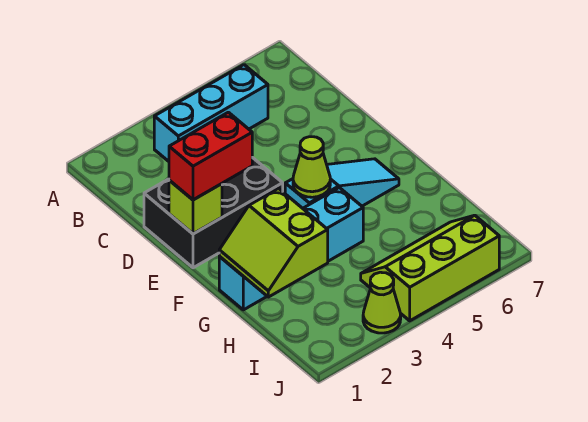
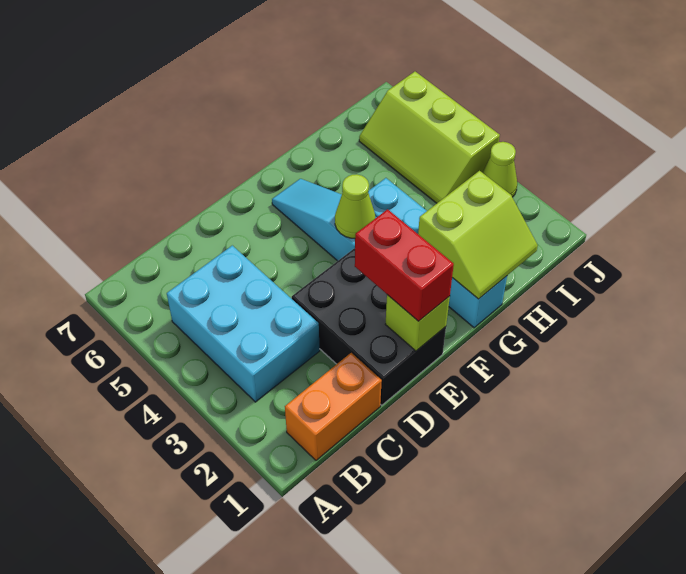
none -> orange brick B1:C1 level 1
cyan brick B3:B5 level 1 -> cyan brick B3:C5 level 1

